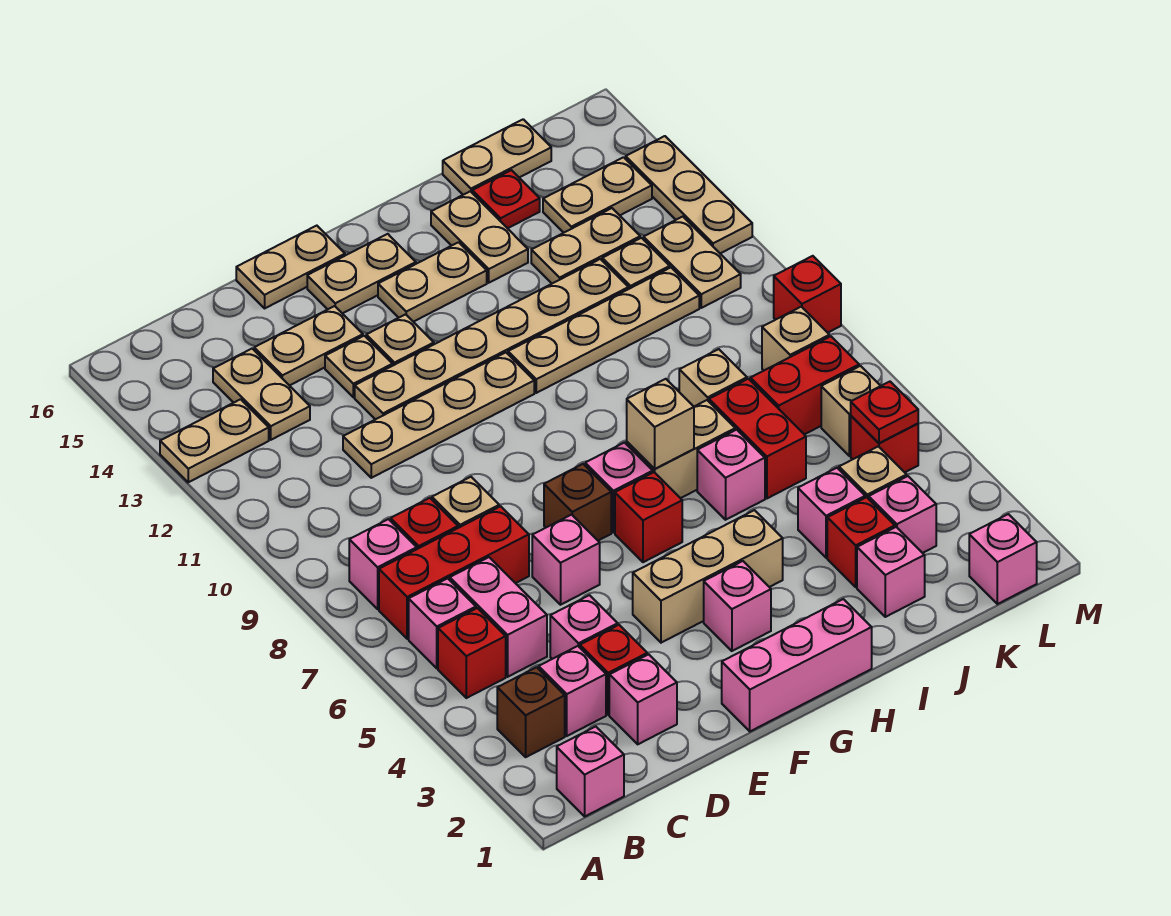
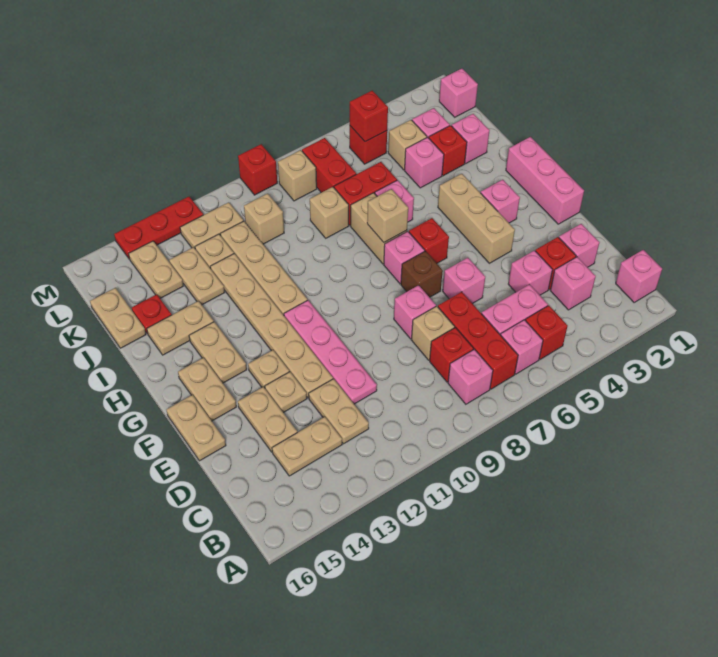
tan plate A13:B13 level 1 -> tan plate C12:D12 level 1
brown brick B3 level 1 -> none
tan plate D11:G11 level 1 -> pink plate D11:G11 level 1
none -> pink brick E8 level 1
red plate L5 level 2 -> red brick L5 level 2
tan brick L6 level 1 -> tan brick K10 level 1
tan plate M12:M14 level 1 -> red plate M12:M14 level 1

